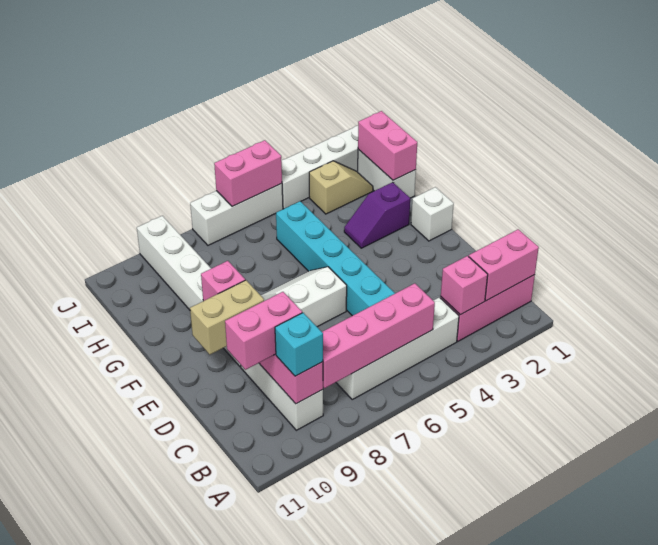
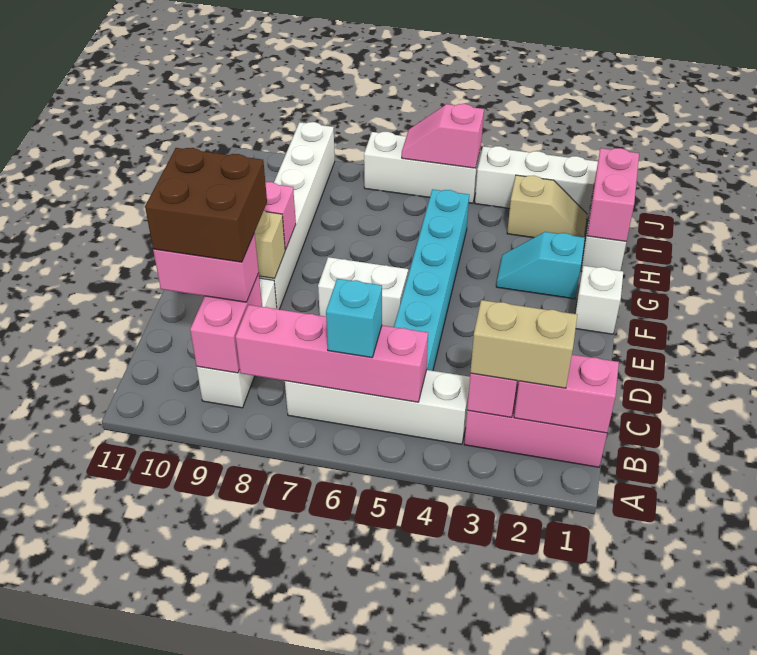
none -> tan brick B2:B3 level 3
cyan brick B9 level 3 -> cyan brick B6 level 3
none -> brown brick C9:D10 level 4
purple slope G2:G3 level 1 top 2 -> cyan slope G2:G3 level 1 top 2
pink brick J5:J6 level 2 -> pink slope J5:J6 level 2 top 5

